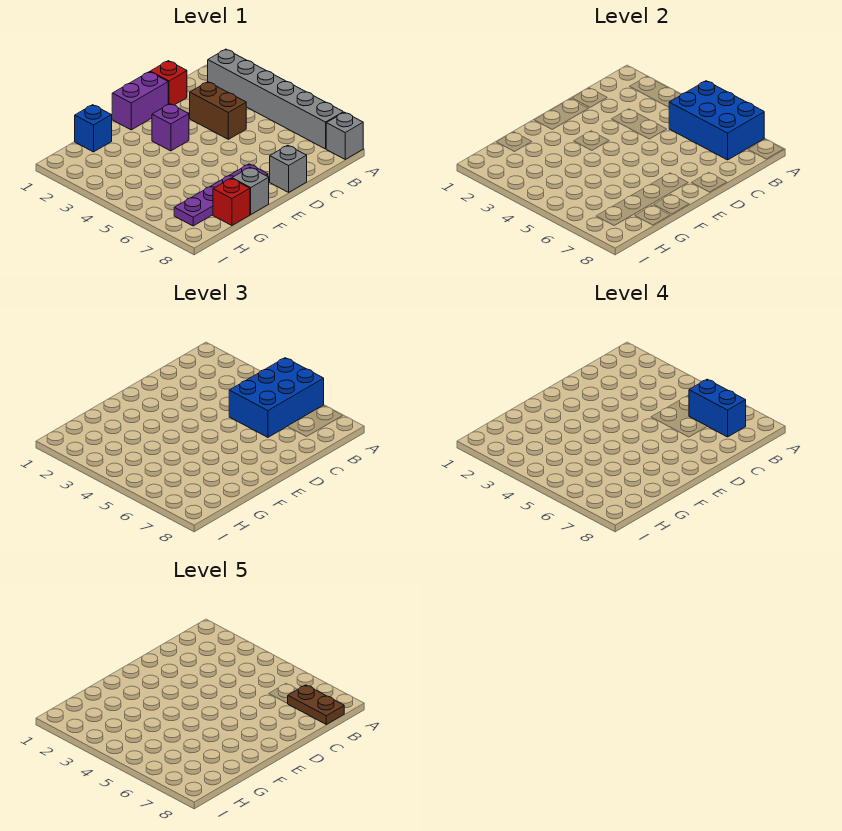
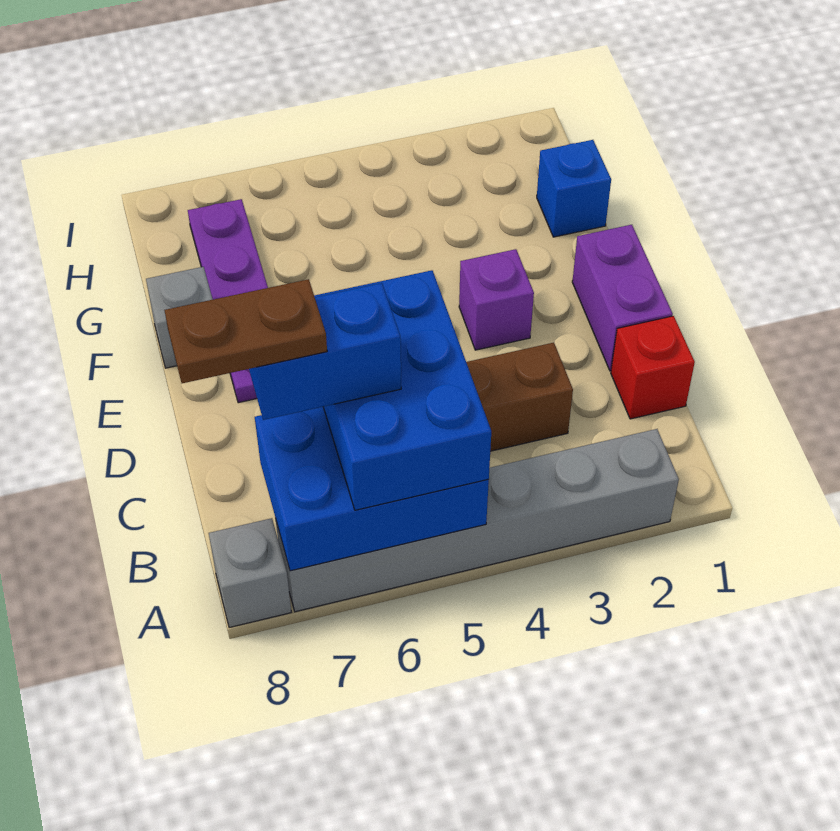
grey brick D8 level 1 -> none
red brick G8 level 1 -> none

